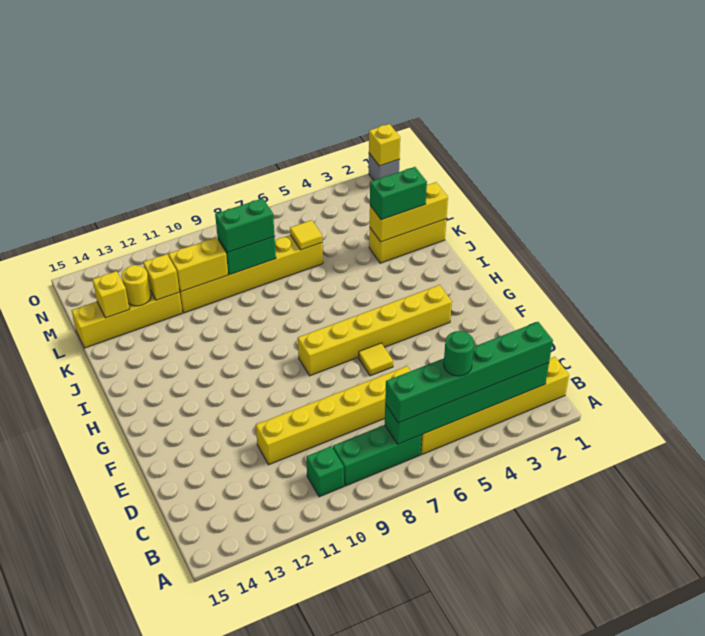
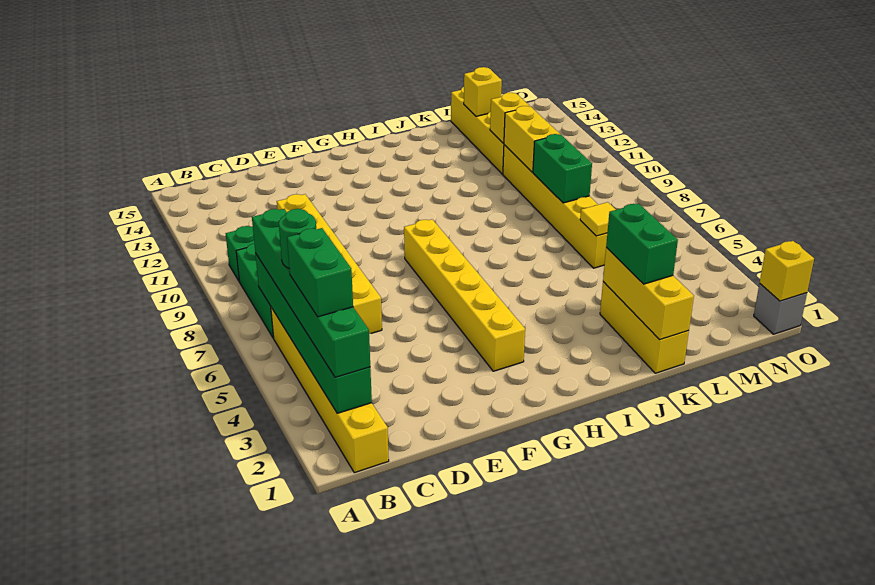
yellow tile F6 level 1 -> none
green brick L8:L9 level 3 -> green brick B3:B4 level 4
yellow round brick L13 level 2 -> none

